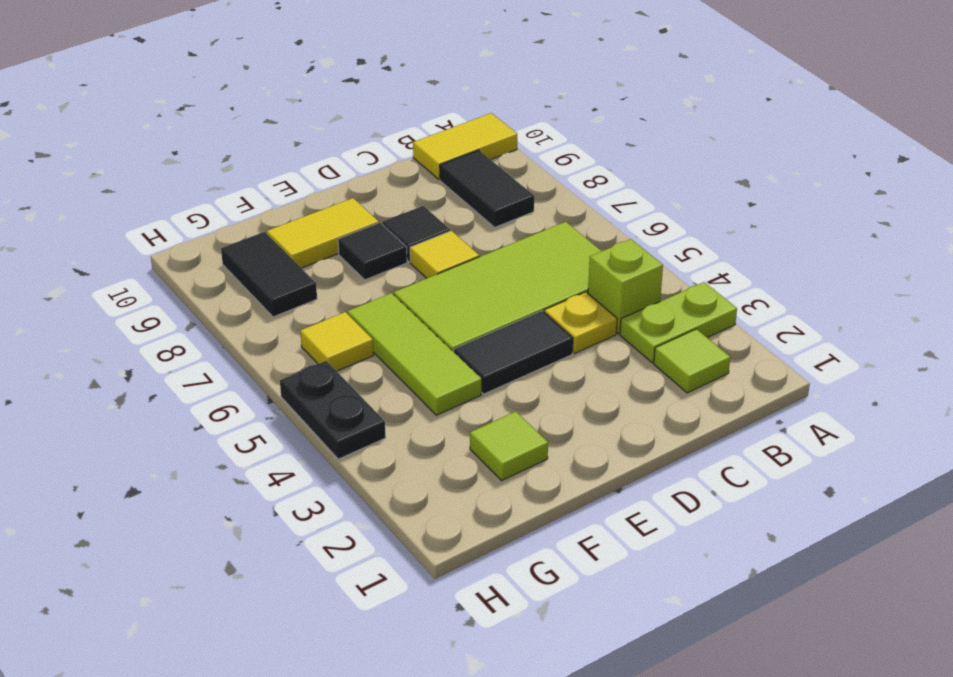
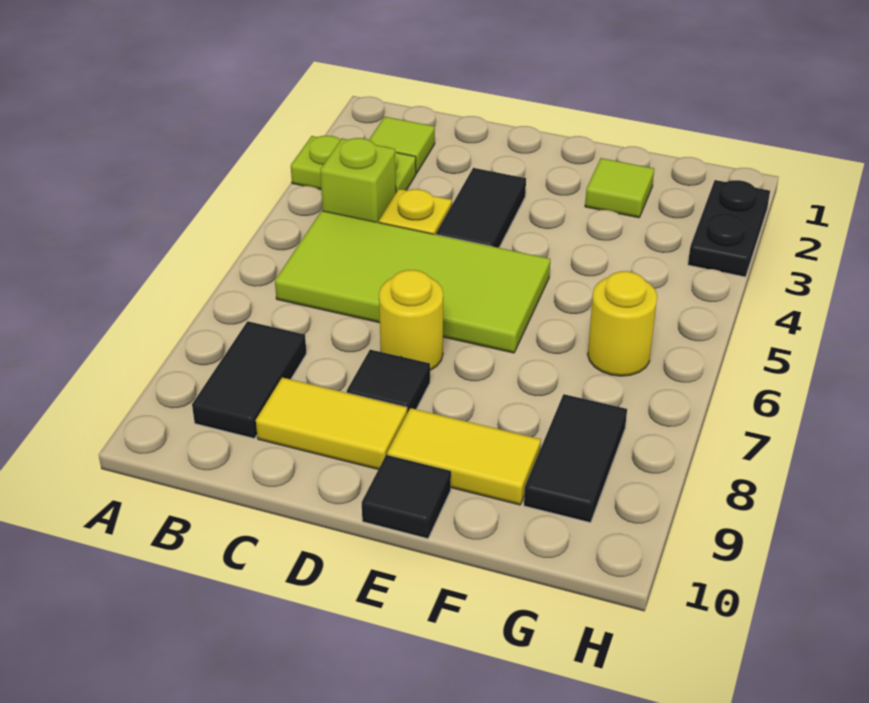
yellow tile A10:B10 level 1 -> yellow tile C9:D9 level 1
black tile D4:E4 level 1 -> black tile D3:D4 level 1
yellow tile D7 level 1 -> yellow round brick D7 level 1
black tile E8 level 1 -> black tile E10 level 1
lime tile F4:F6 level 1 -> none
yellow tile G6 level 1 -> yellow round brick G6 level 1
black plate H4:H5 level 1 -> black plate H2:H3 level 1

